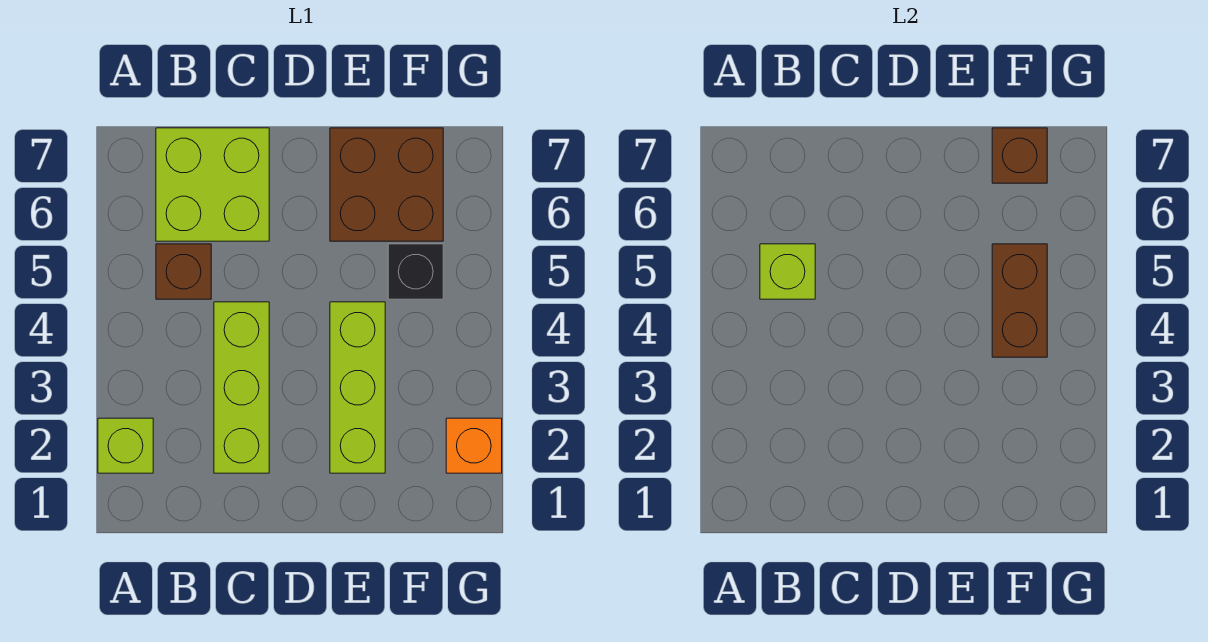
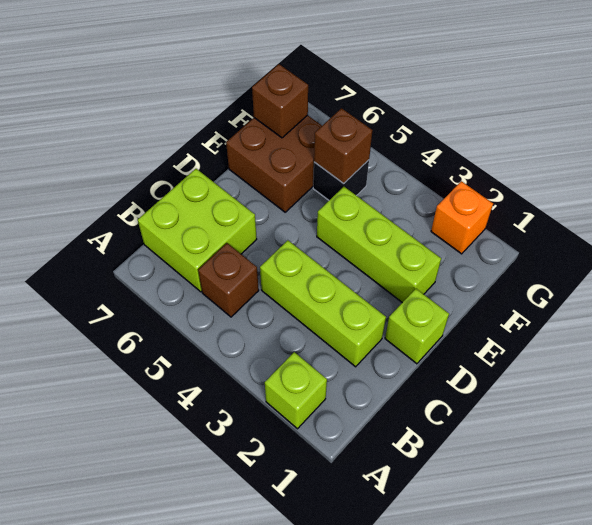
lime brick B5 level 2 -> lime brick D1 level 1
brown brick F4:F5 level 2 -> brown brick F5 level 2

